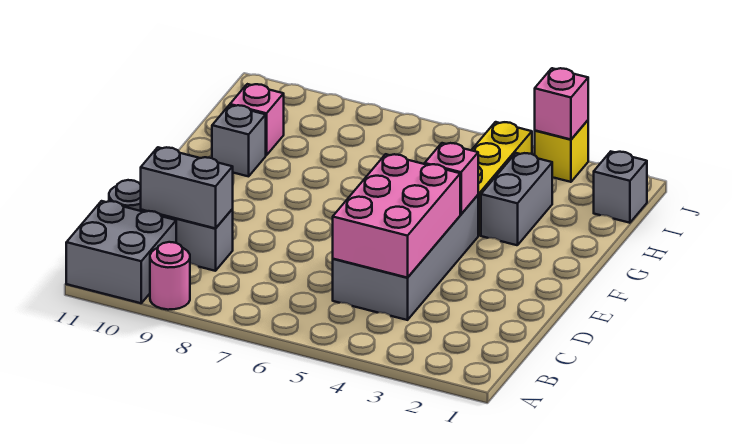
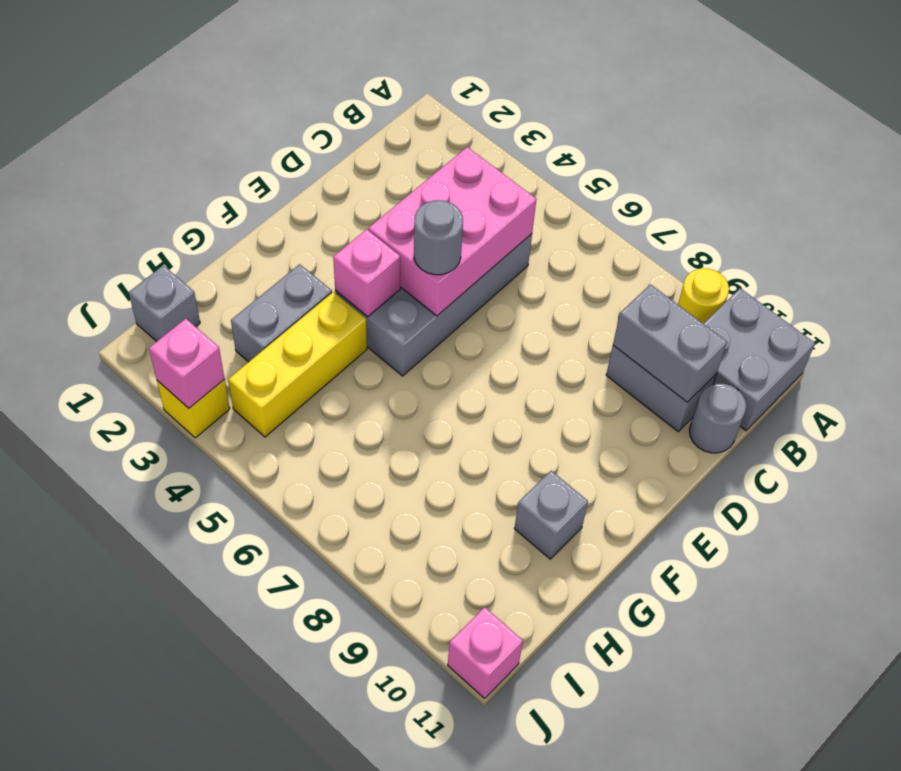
pink round brick A9 level 1 -> yellow round brick A9 level 1
none -> grey round brick E5 level 3
pink brick H10 level 1 -> pink brick J11 level 1

